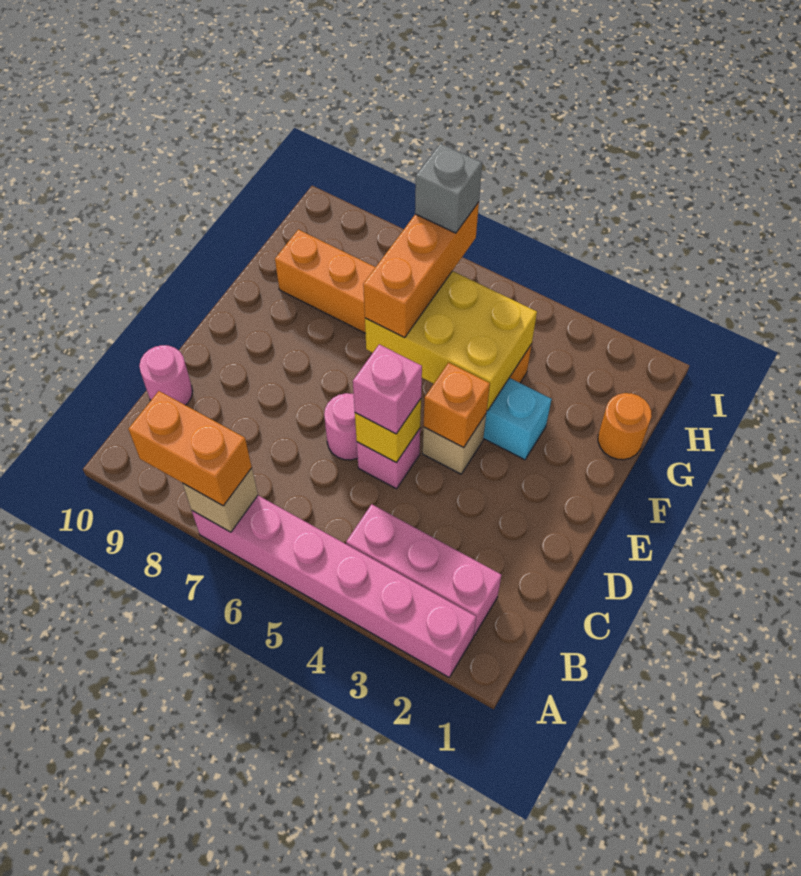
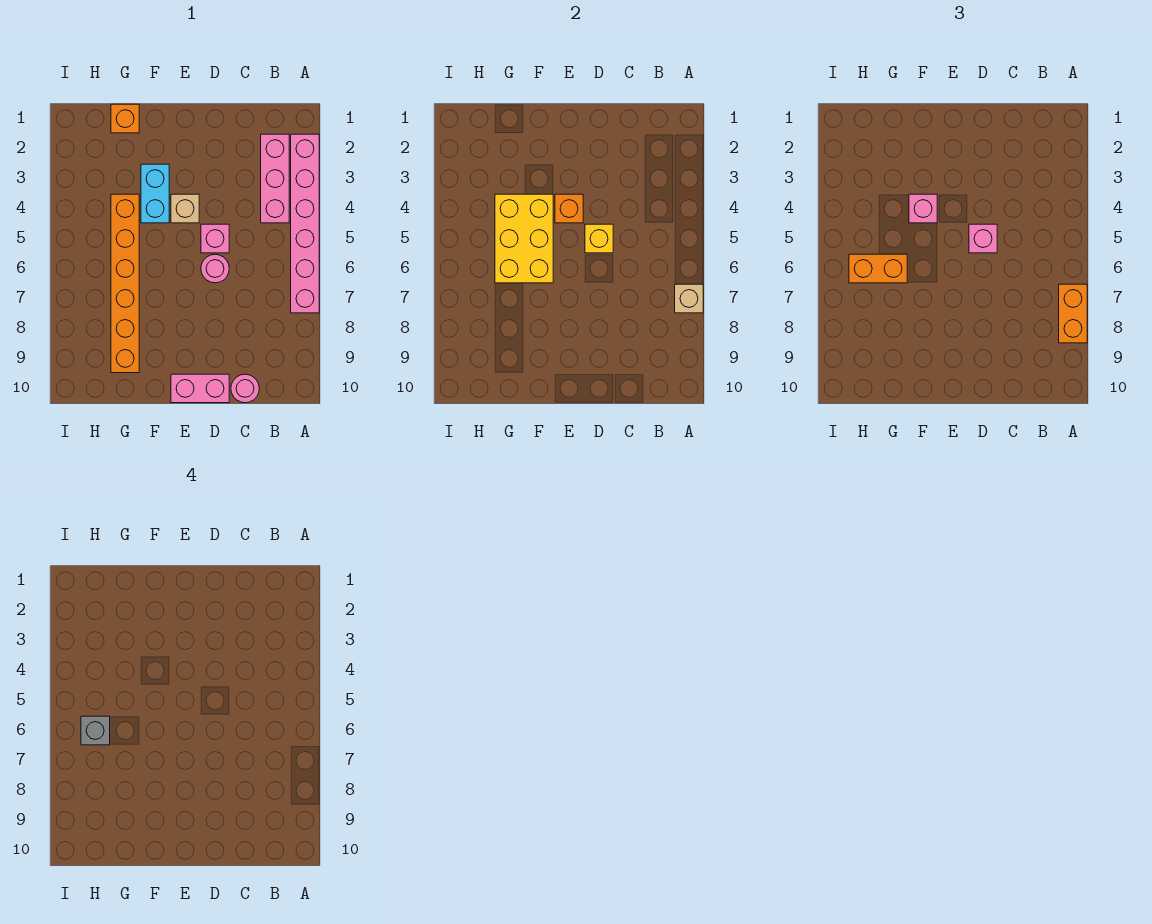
none -> pink brick D10:E10 level 1
none -> pink brick F4 level 3
orange brick F6:H6 level 3 -> orange brick G6:H6 level 3
orange round brick G1 level 1 -> orange brick G1 level 1

